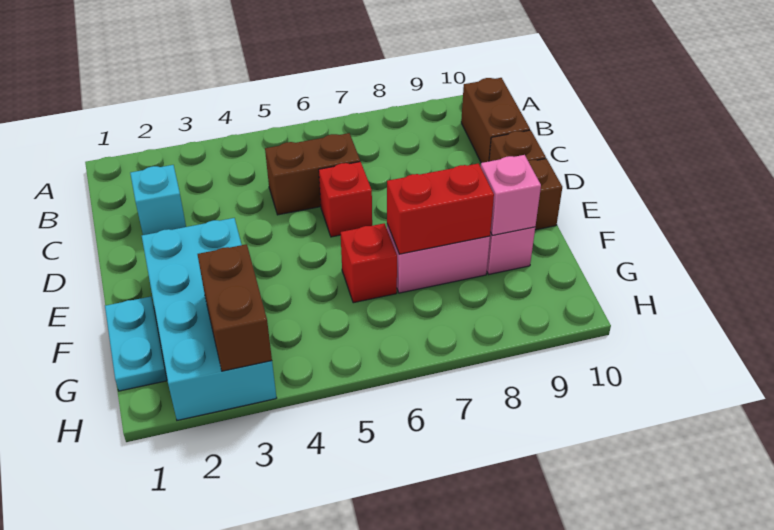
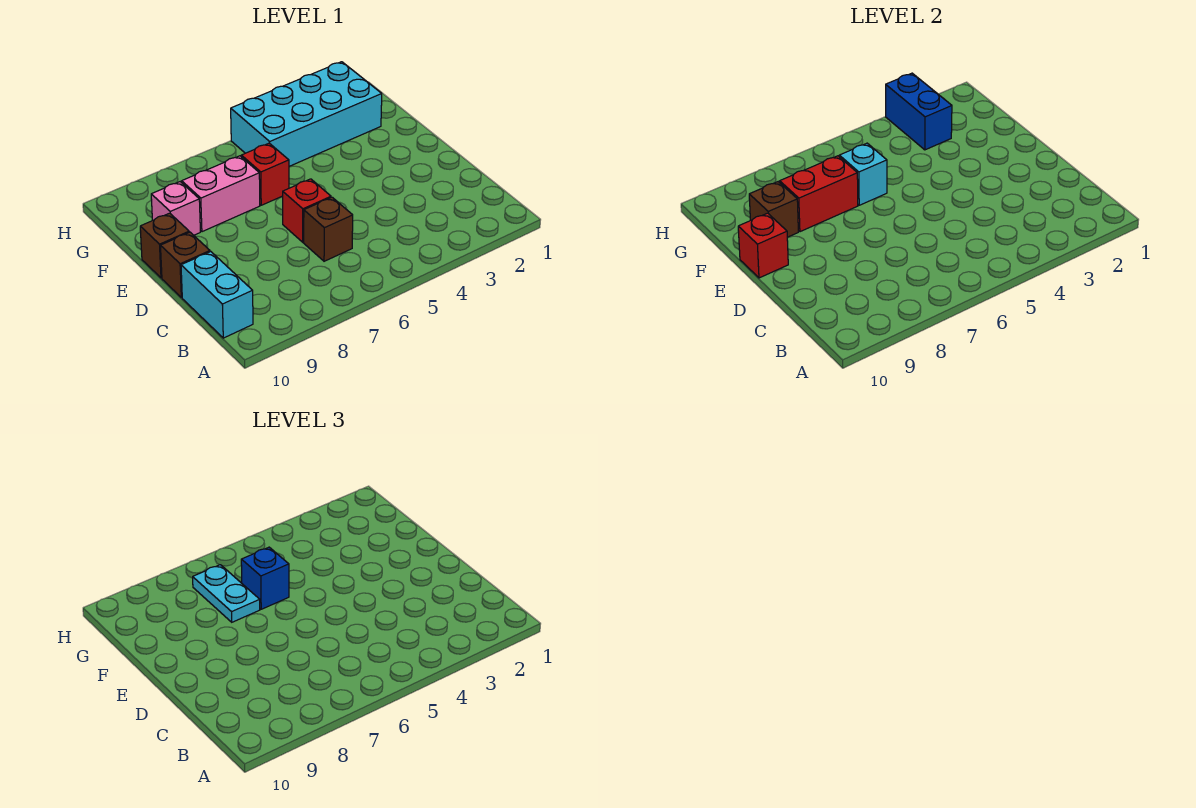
brown brick B10:C10 level 1 -> cyan brick B10:C10 level 1
cyan brick C2 level 1 -> cyan brick F6 level 2
brown brick C5:C6 level 1 -> brown brick C6 level 1
cyan brick E2:H3 level 1 -> cyan brick G2:H5 level 1
none -> red brick E10 level 2
cyan plate F1:G1 level 1 -> cyan plate F7:G7 level 3
none -> blue brick F6 level 3
pink brick F9 level 2 -> brown brick F9 level 2
brown brick G3:H3 level 2 -> blue brick G3:H3 level 2

